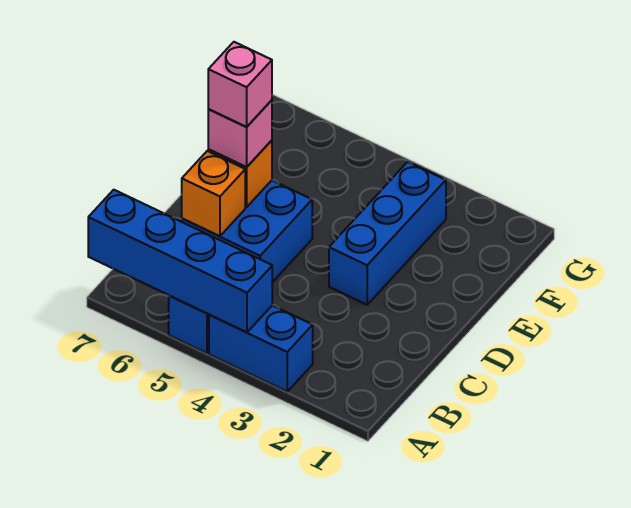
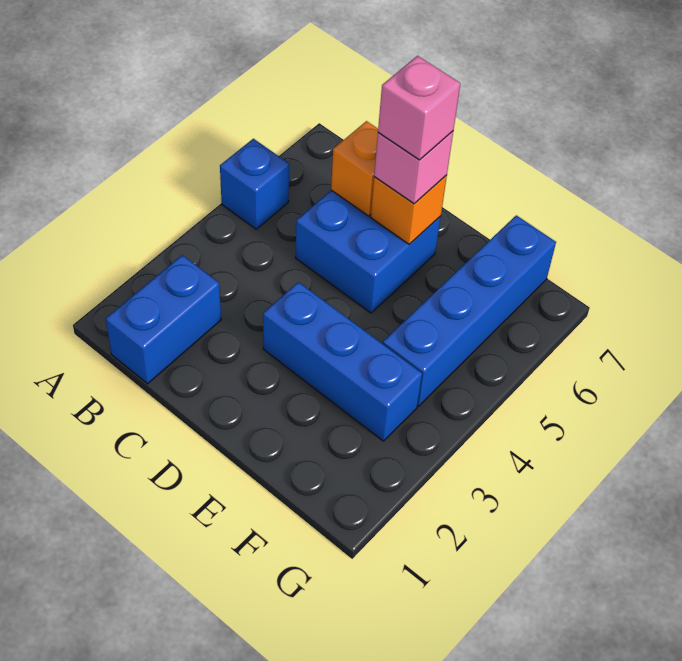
blue brick A3:A4 level 1 -> blue brick B1:B2 level 1
blue brick A4:A7 level 2 -> blue brick F4:F7 level 1

